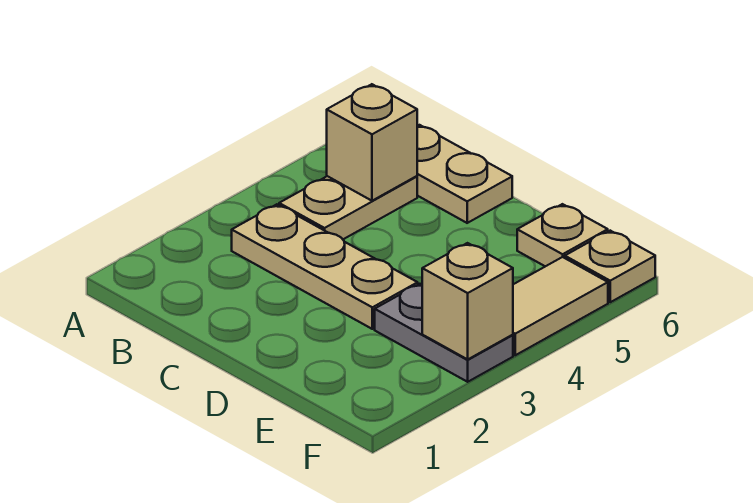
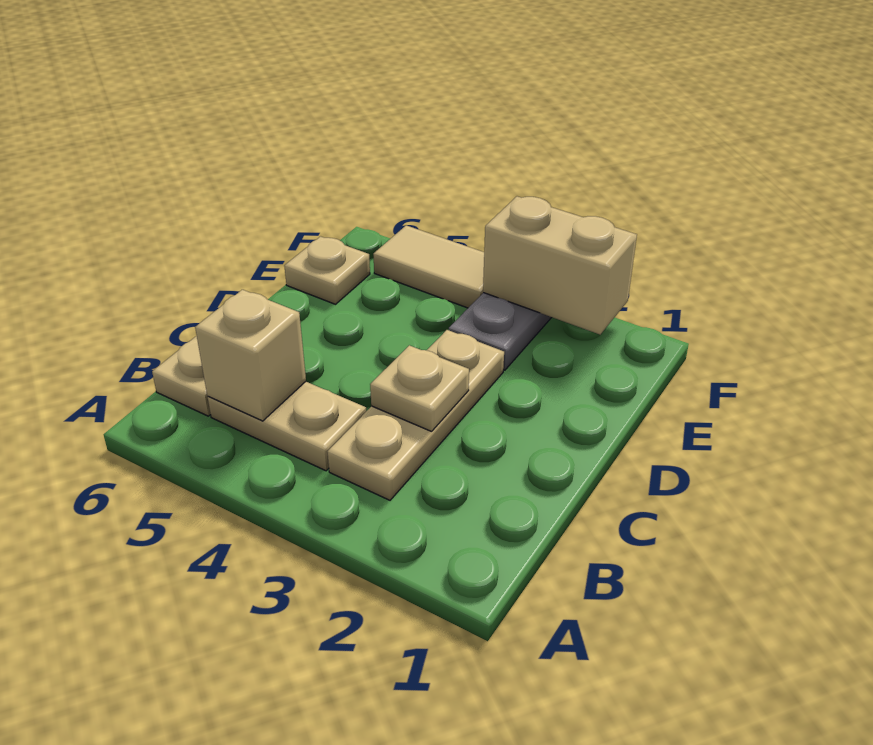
tan brick F3 level 2 -> tan brick F2:F3 level 2
tan plate F6 level 1 -> tan plate C3 level 2

